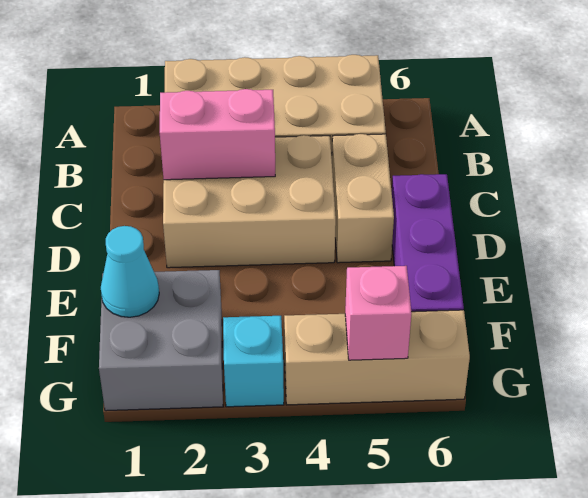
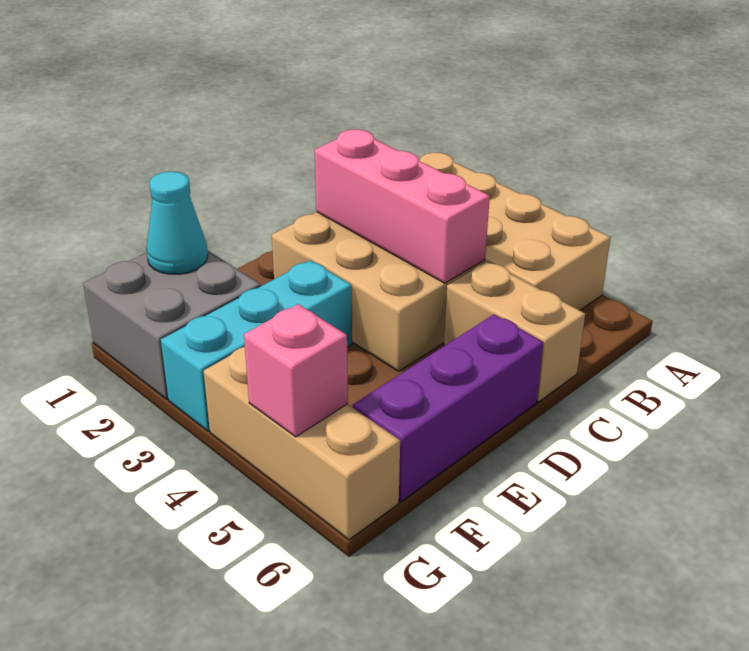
pink brick C2:C3 level 2 -> pink brick C2:C4 level 2
tan brick C5:D5 level 1 -> tan brick C5:C6 level 1
cyan brick G3 level 1 -> cyan brick E3:G3 level 1

